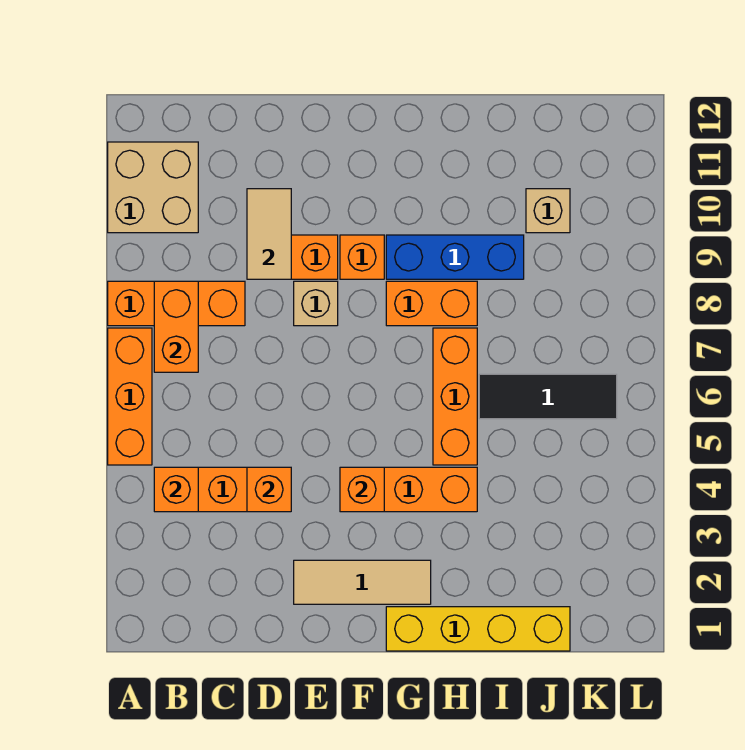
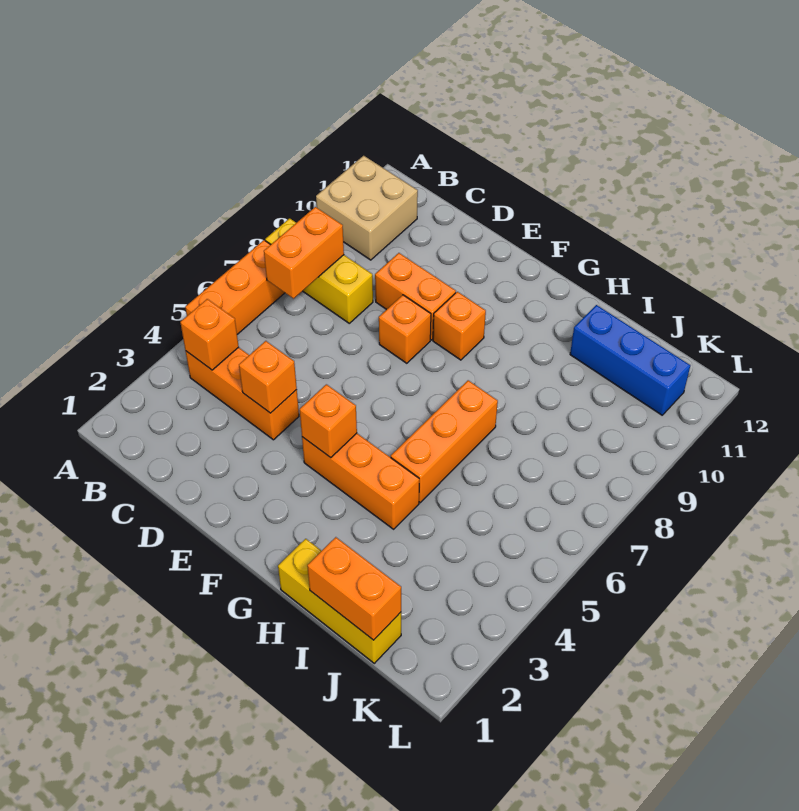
orange brick A8:C8 level 1 -> yellow brick A8:C8 level 1
tan tile D9:D10 level 2 -> none
tan tile E2:G2 level 1 -> none
tan brick E8 level 1 -> orange brick E8 level 1
yellow brick G1:J1 level 1 -> yellow brick H1:J1 level 1
orange brick G8:H8 level 1 -> orange brick I1:J1 level 2
blue brick G9:I9 level 1 -> blue brick I11:K11 level 1
black tile I6:K6 level 1 -> none
tan brick J10 level 1 -> none

